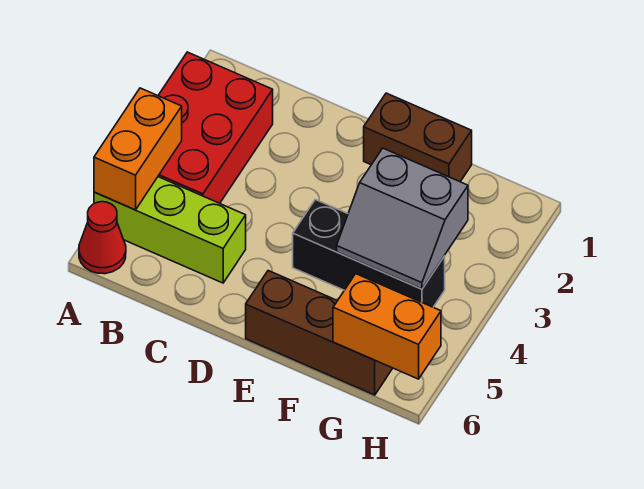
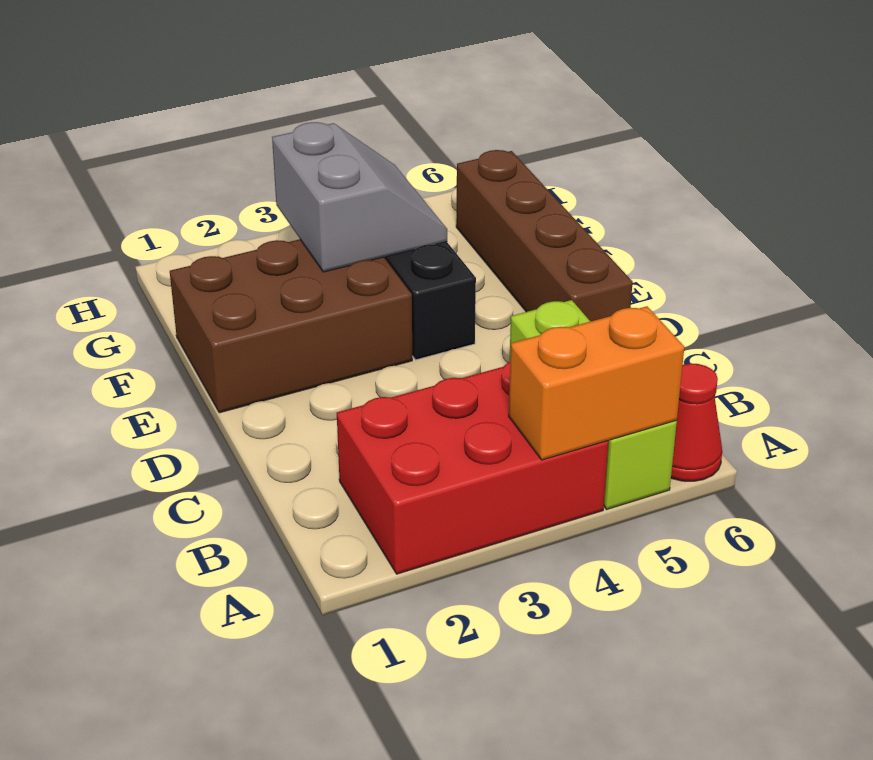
brown brick E1:F1 level 1 -> brown brick E1:F3 level 1
brown brick E6:G6 level 1 -> brown brick D6:G6 level 1
orange brick G6:H6 level 2 -> none

